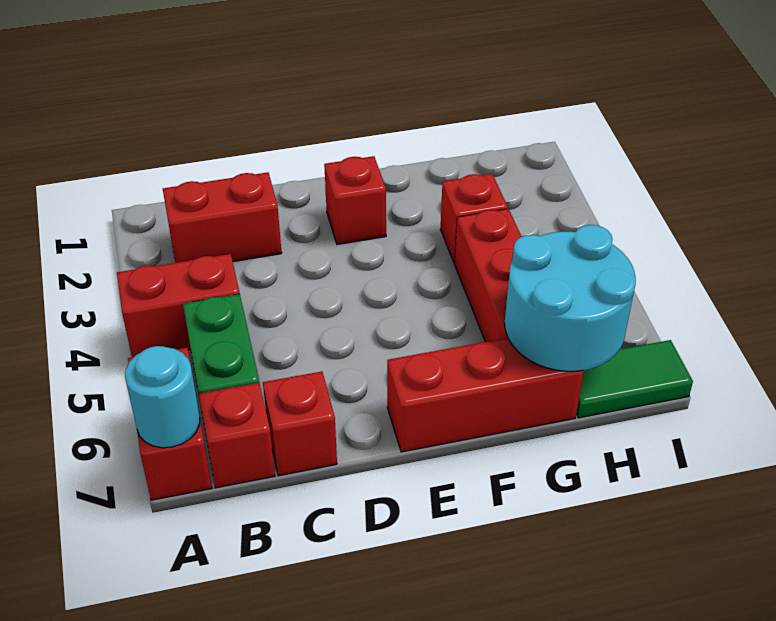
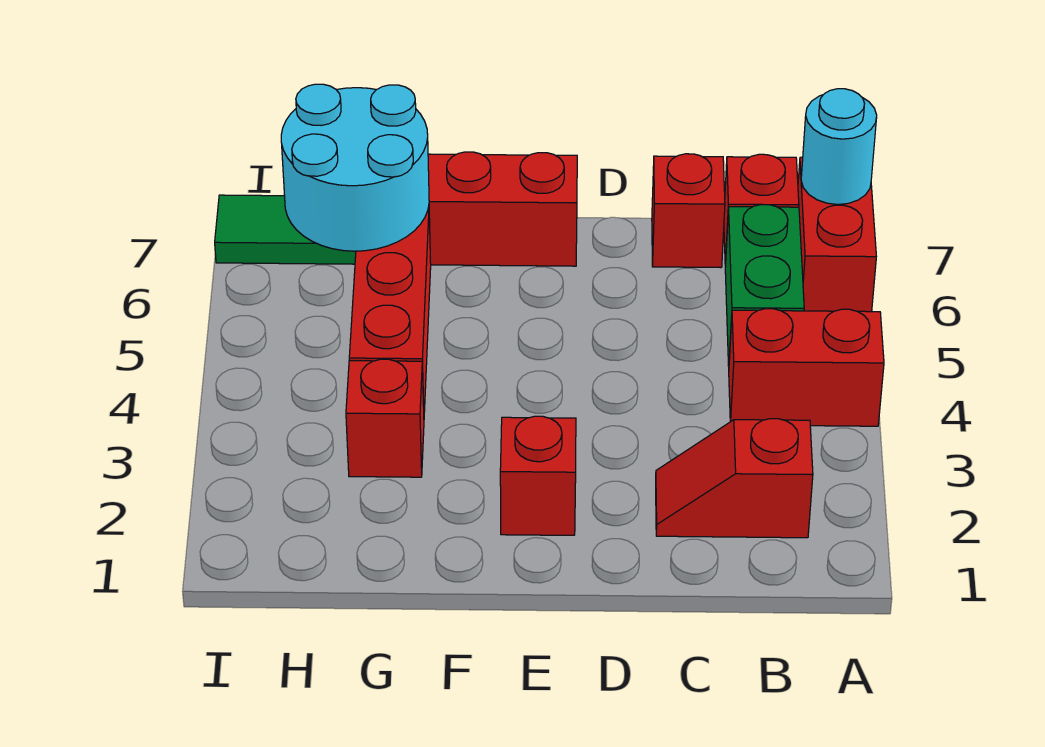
red brick B2:C2 level 1 -> red slope B2:C2 level 1 top B

